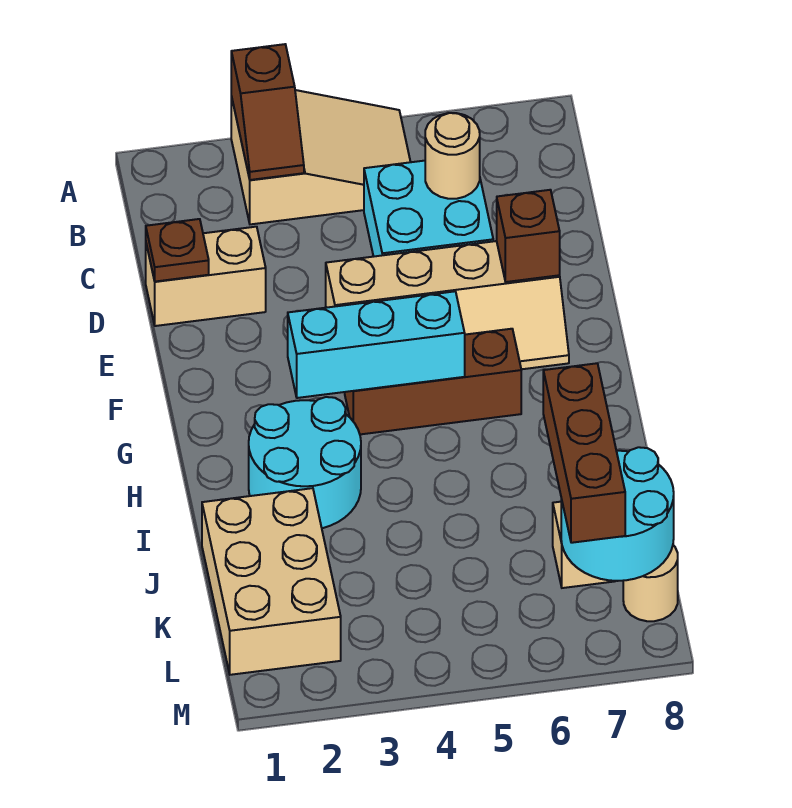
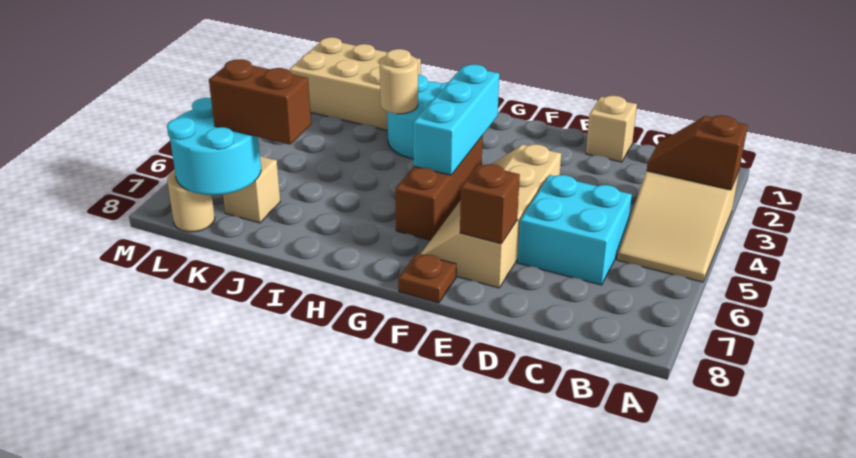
tan round brick C6 level 2 -> tan round brick I3 level 2
tan brick D1:D2 level 1 -> tan brick D1 level 1
brown plate D1 level 2 -> brown plate F8 level 1
brown brick J7:L7 level 3 -> brown brick J7:K7 level 3

